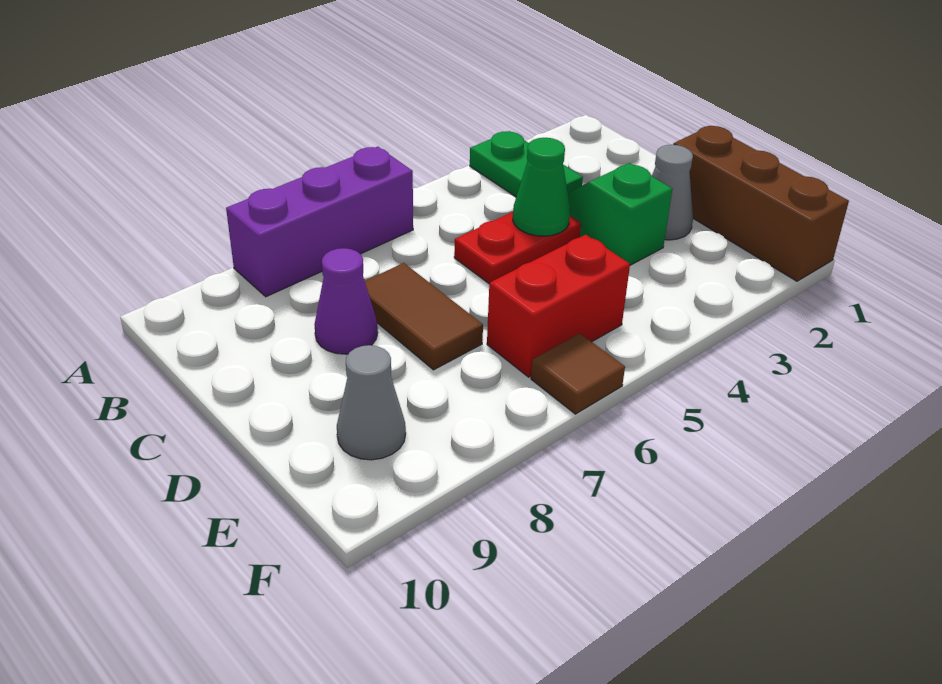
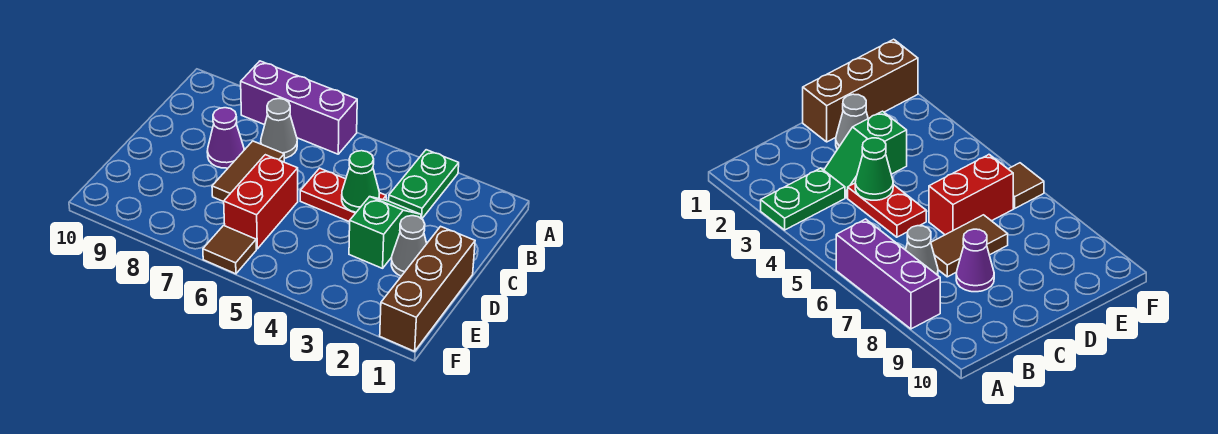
red brick E5:E6 level 1 -> red brick D6:E6 level 1
grey cone E9 level 1 -> grey cone B7 level 1

